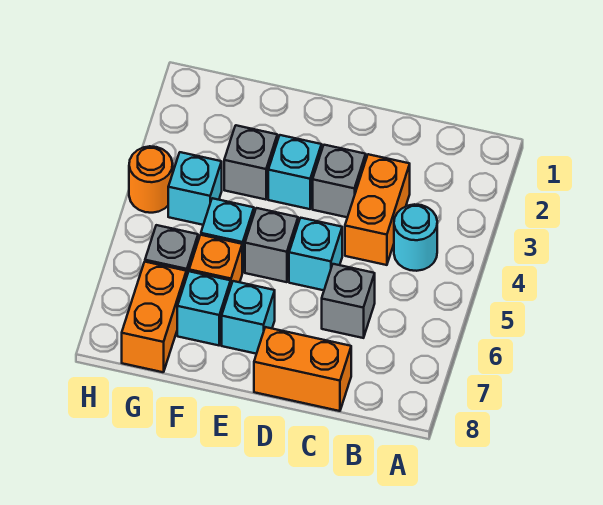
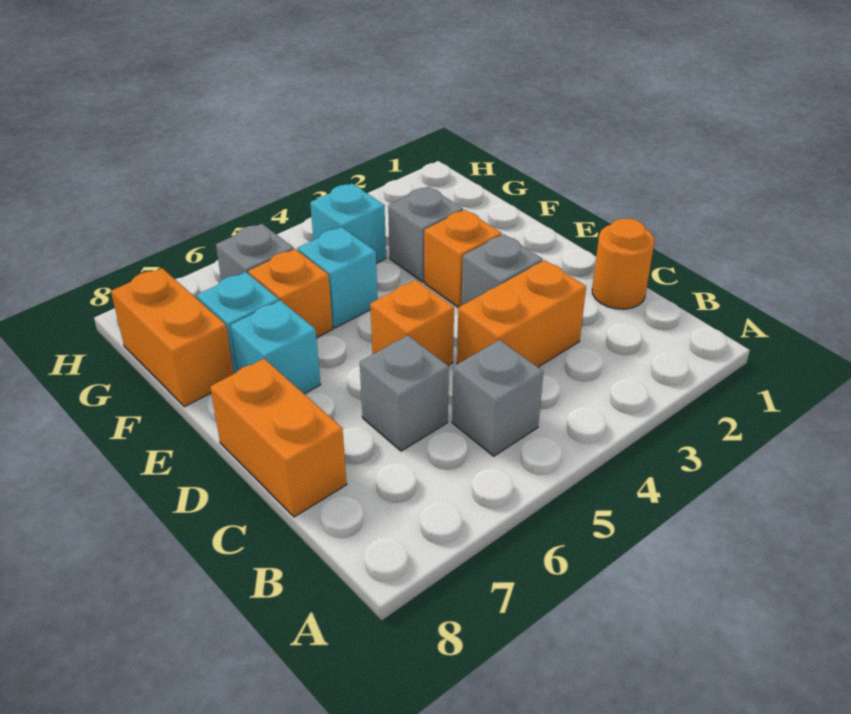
cyan round brick B4 level 1 -> none
cyan brick D5 level 1 -> orange brick D5 level 1
cyan brick E3 level 1 -> orange brick E3 level 1
grey brick E5 level 1 -> grey brick B5 level 1
orange brick G7:G8 level 1 -> orange brick F8:G8 level 1
orange round brick H4 level 1 -> orange round brick C1 level 1

